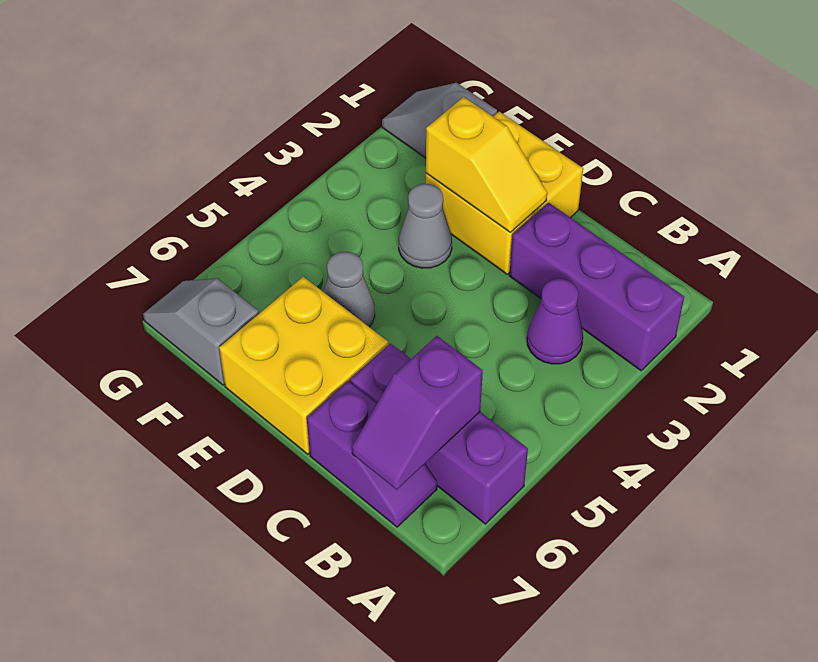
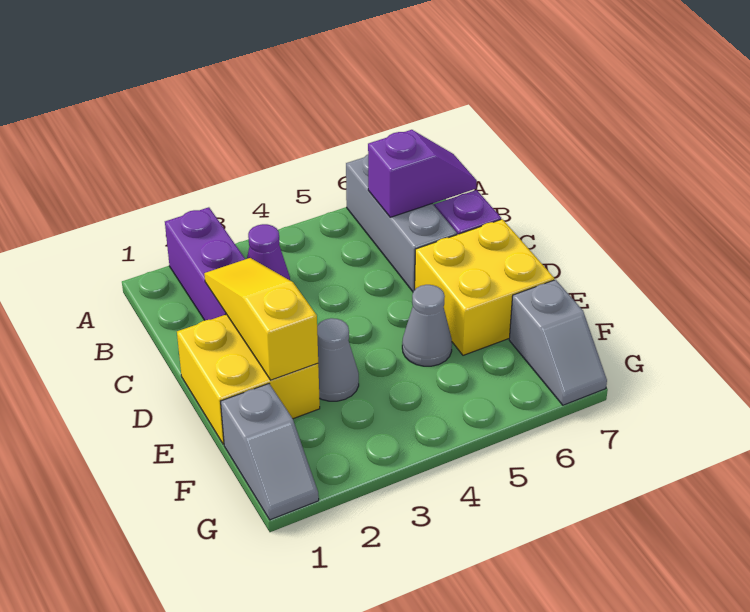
purple brick A6:C6 level 1 -> grey brick A6:C6 level 1
yellow slope D2:E2 level 2 top E -> yellow slope C2:E2 level 2 top E

